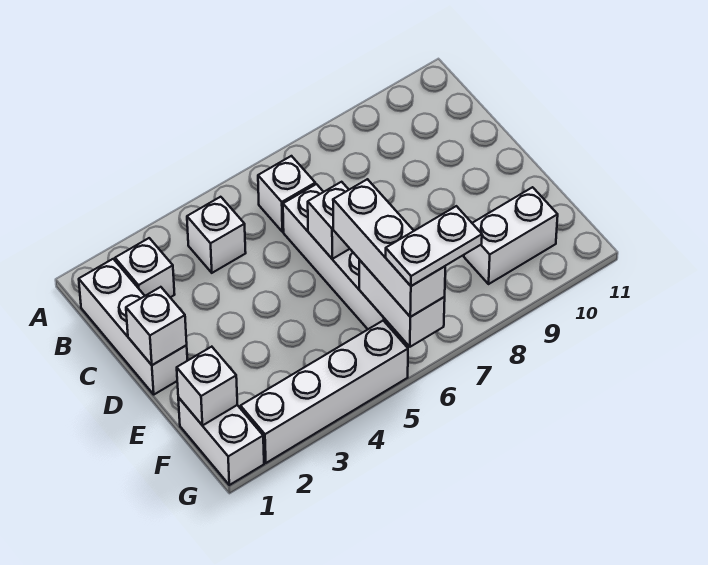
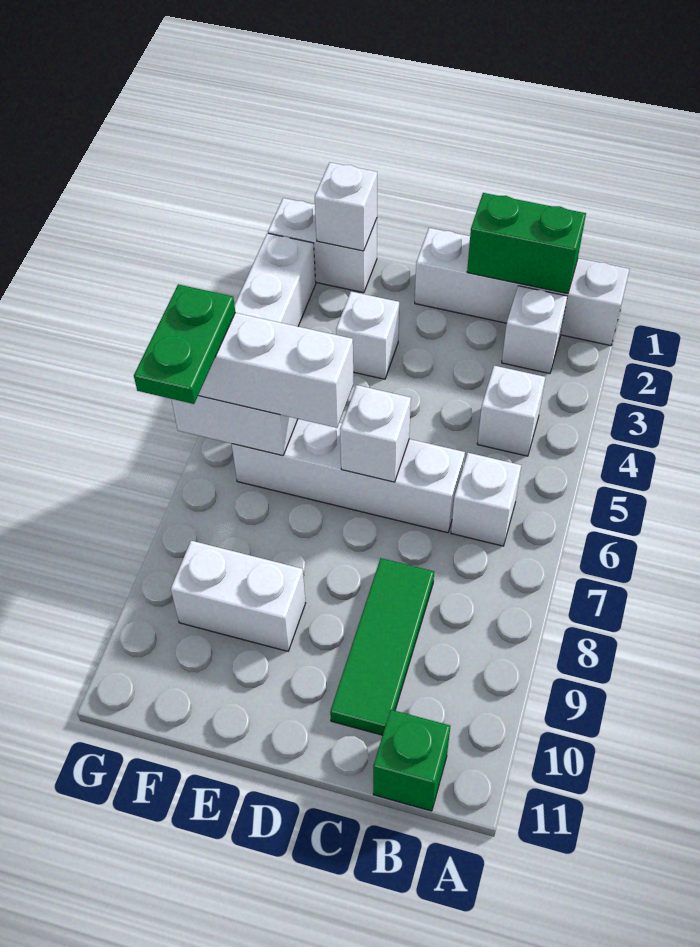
white brick B1:D1 level 1 -> white brick A1:D1 level 1
none -> green brick B1:C1 level 2
none -> green brick B11 level 1
none -> green tile C8:C10 level 1
white brick D1 level 2 -> white brick E3 level 1
white brick F9:F10 level 1 -> white brick E9:F9 level 1
white plate G6:G7 level 4 -> green plate G6:G7 level 4

